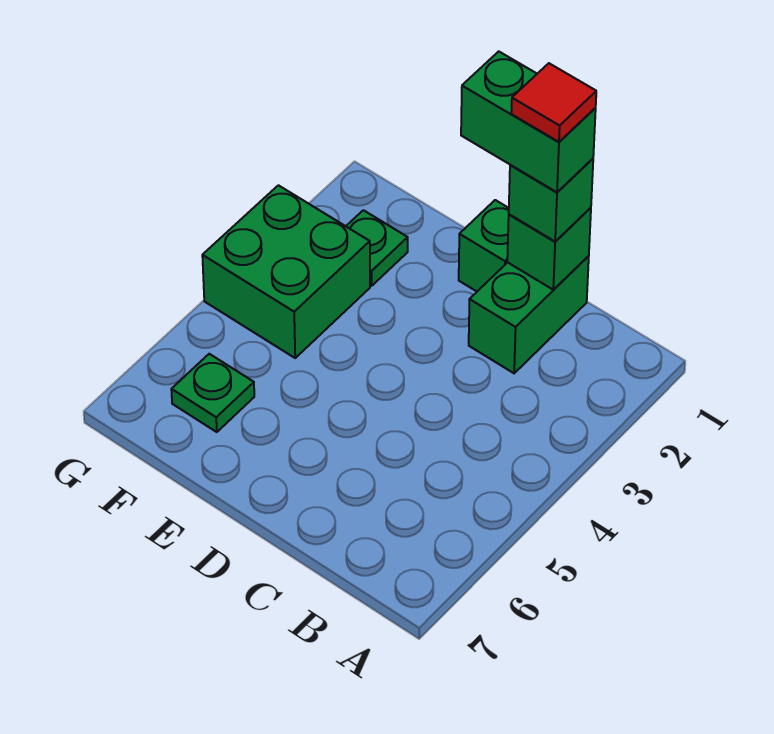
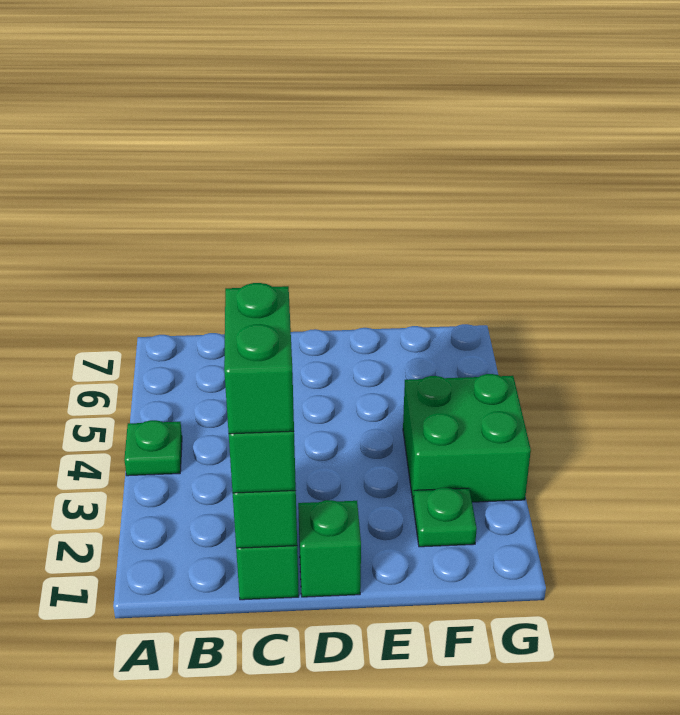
green brick C1:D1 level 4 -> green brick C1:C2 level 4
red tile C1 level 5 -> none
green plate F6 level 1 -> green plate A4 level 1

